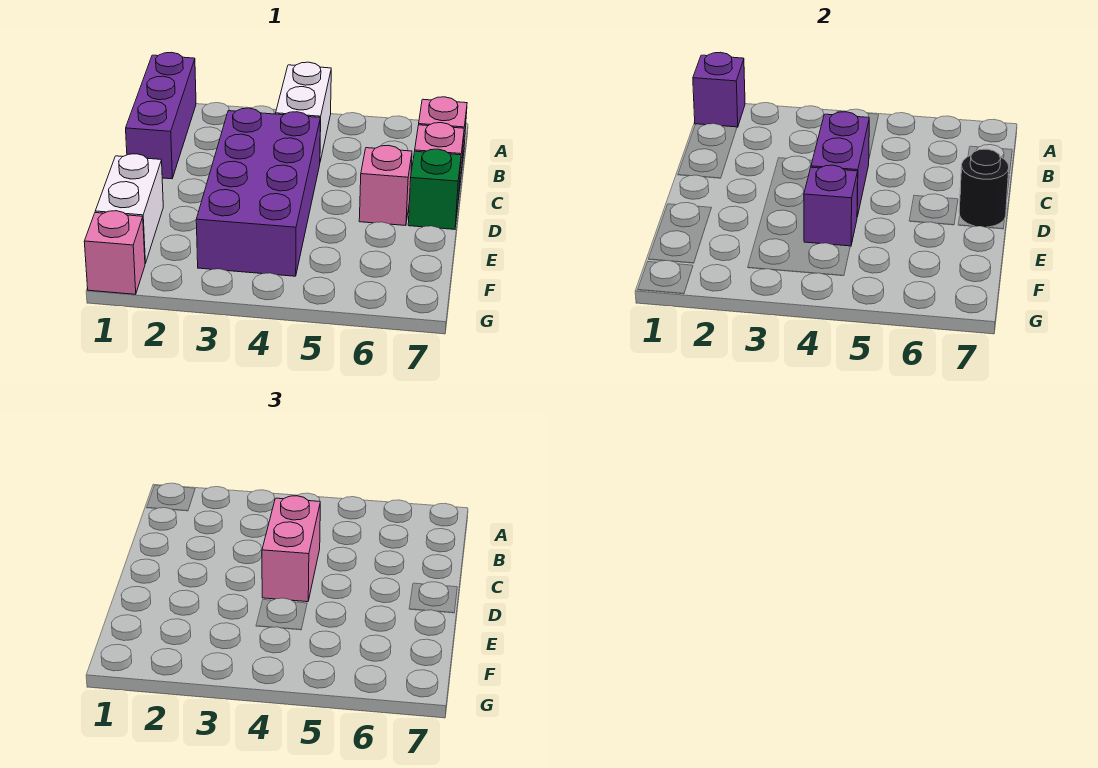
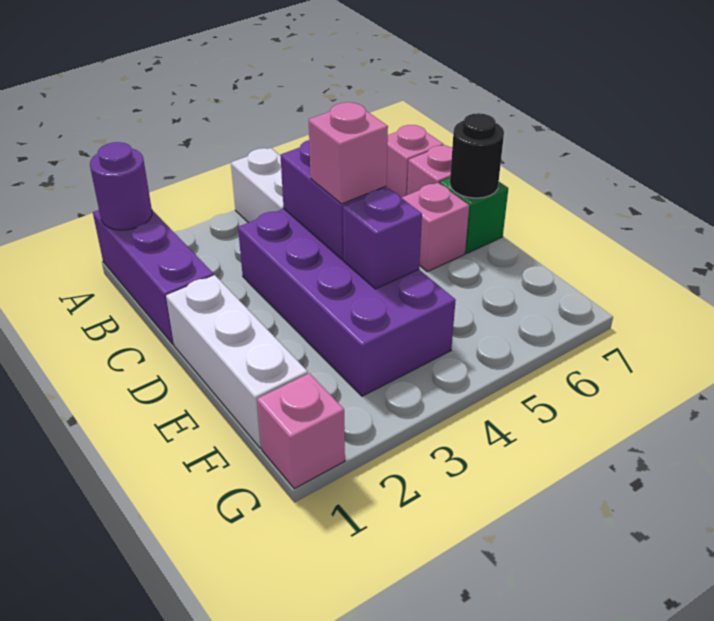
purple brick A1 level 2 -> purple round brick A1 level 2
pink brick C4:D4 level 3 -> pink brick D4 level 3
white brick E1:F1 level 1 -> white brick D1:F1 level 1

